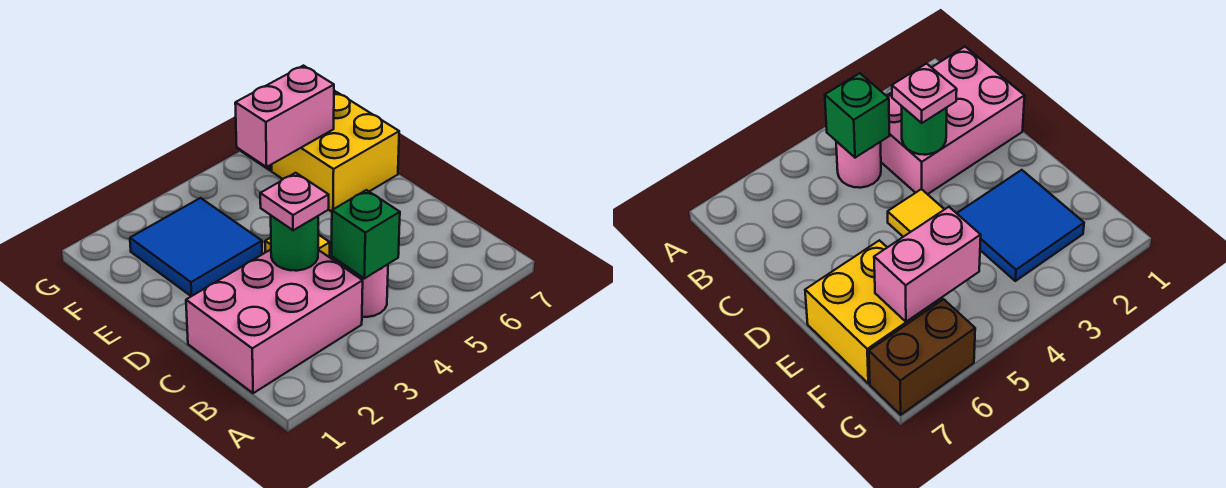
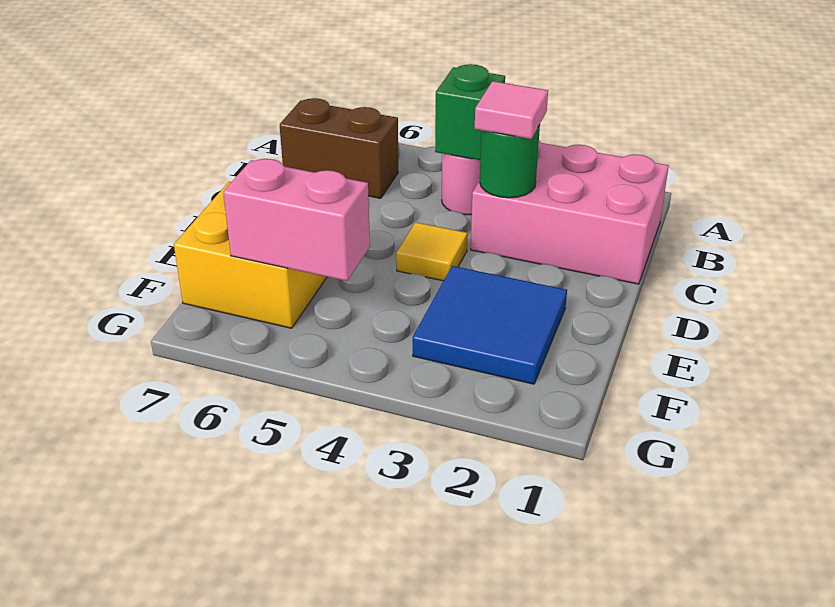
pink plate C3 level 3 -> pink tile C3 level 3
brown brick G6:G7 level 1 -> brown brick B6:B7 level 1

